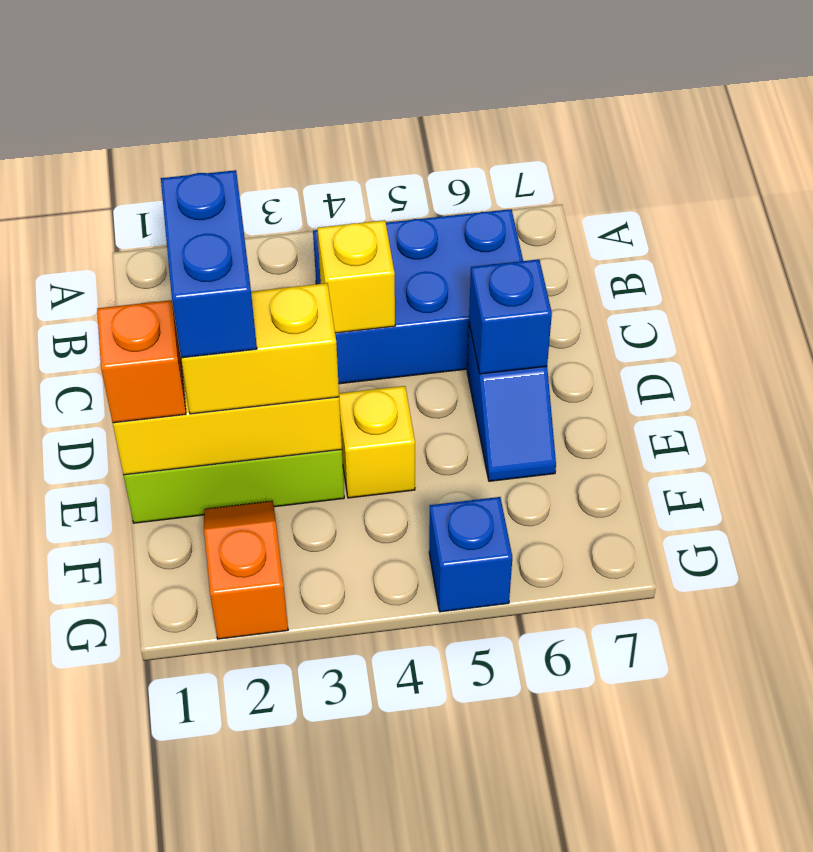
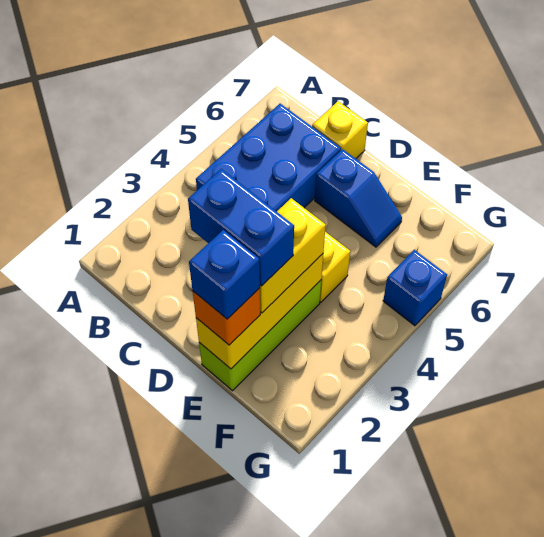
yellow brick C4 level 2 -> yellow brick C7 level 1
blue brick D6 level 2 -> blue brick E1 level 4
orange slope F2:G2 level 1 top G -> none

